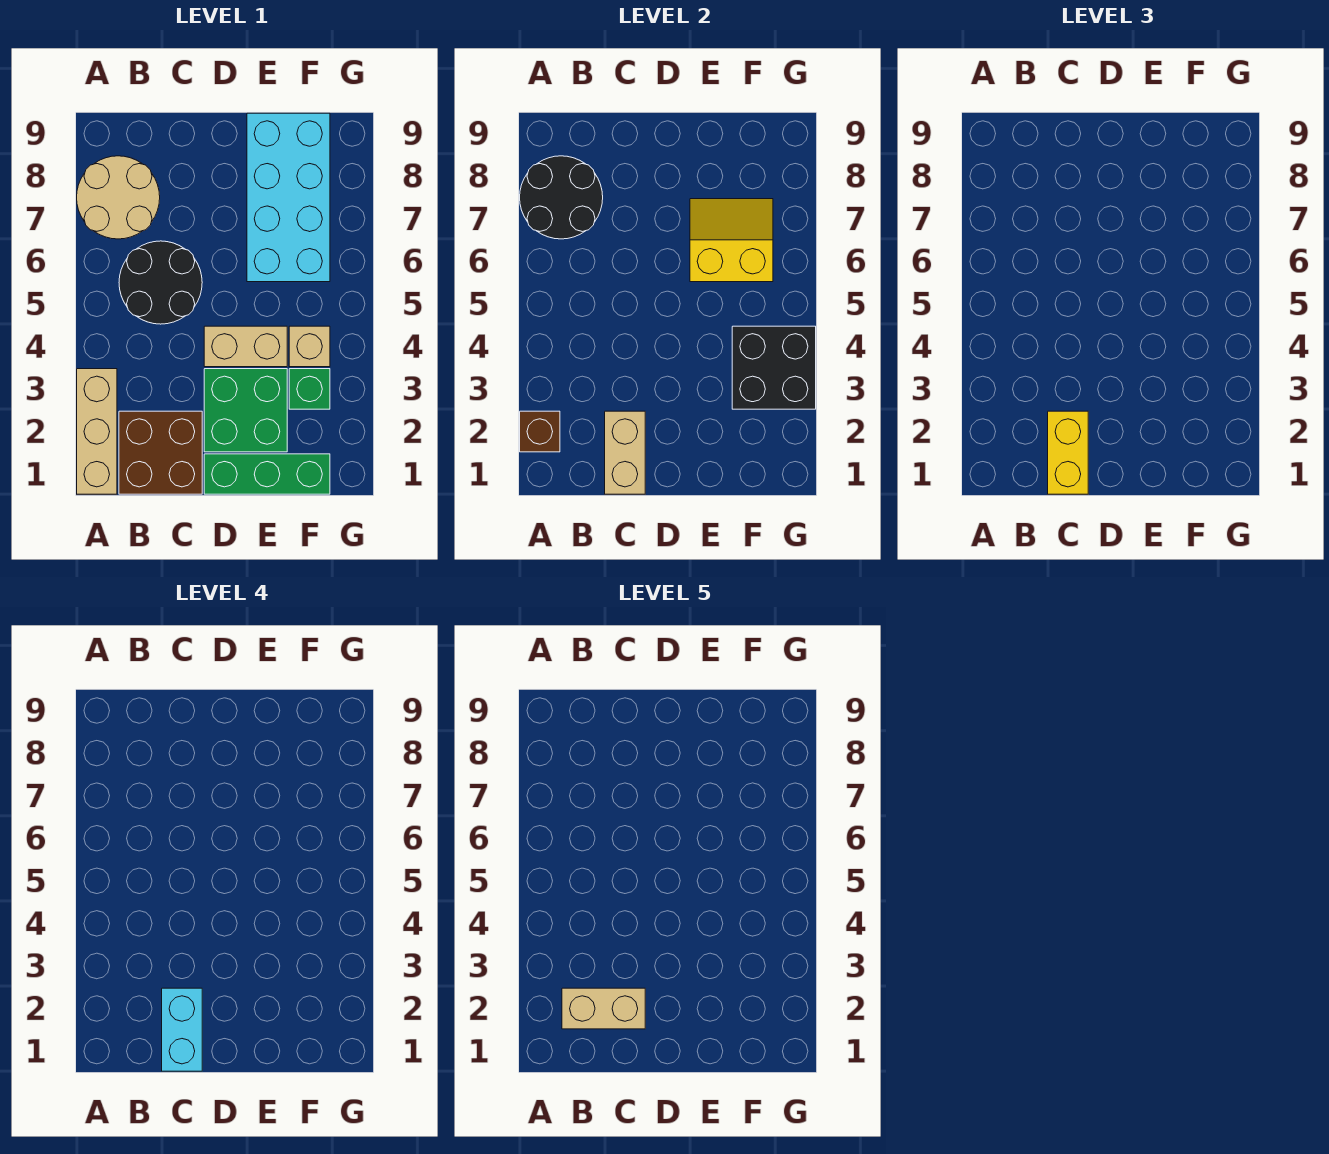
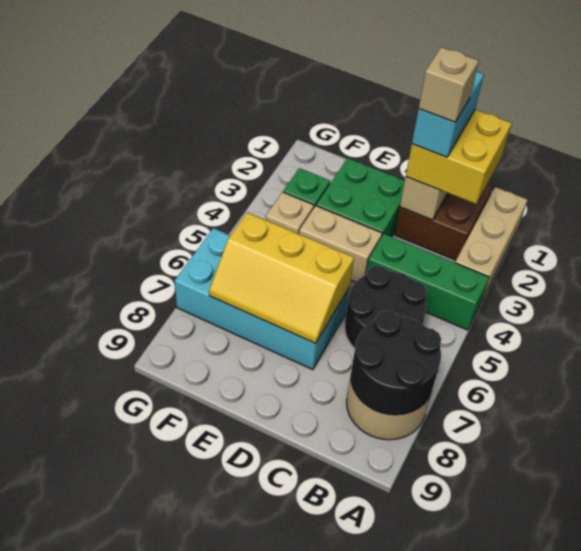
brown brick A2 level 2 -> none
tan brick B2:C2 level 5 -> tan brick C2 level 5
yellow brick C1:C2 level 3 -> yellow brick B1:C2 level 3
green brick D1:F1 level 1 -> green brick A4:C4 level 1
cyan brick E6:F9 level 1 -> cyan brick D6:G7 level 1
yellow slope E6:F7 level 2 top 6 -> yellow slope D6:F7 level 2 top 6
black brick F3:G4 level 2 -> none

